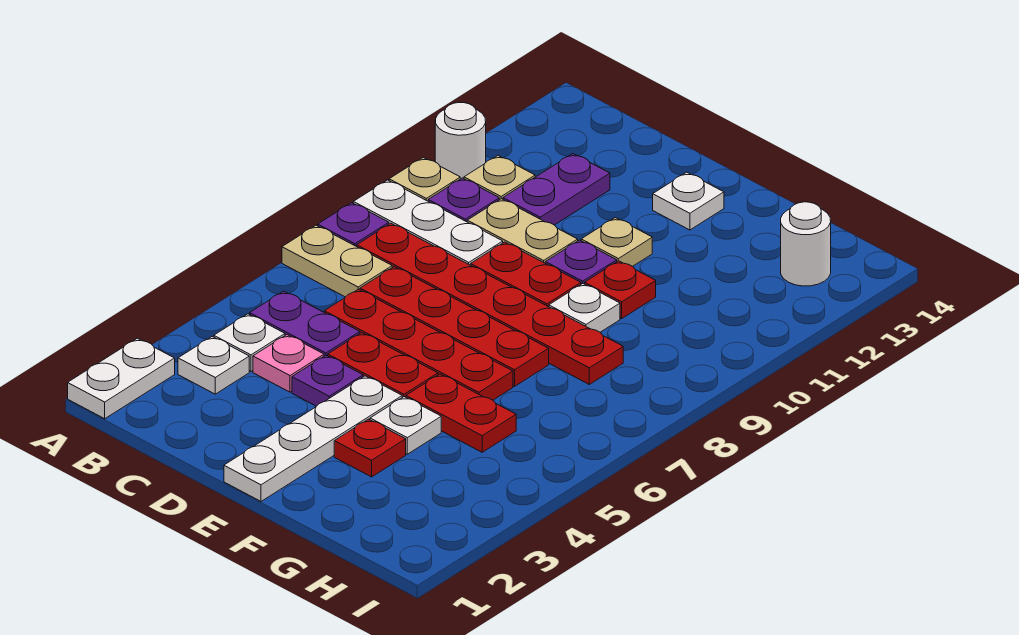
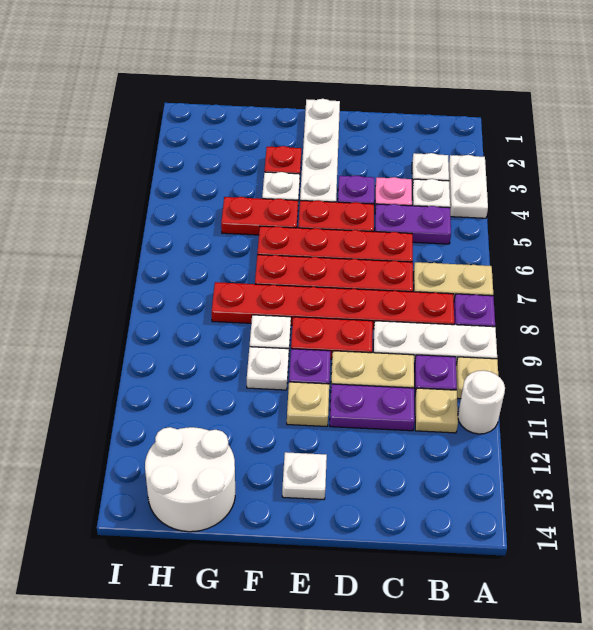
white plate A1:A2 level 1 -> white plate A3:A4 level 1
purple plate C11:C12 level 1 -> purple plate C11:D11 level 1
red plate F10 level 1 -> white plate F10 level 1
white round brick H13 level 1 -> white round brick G13:H14 level 1

